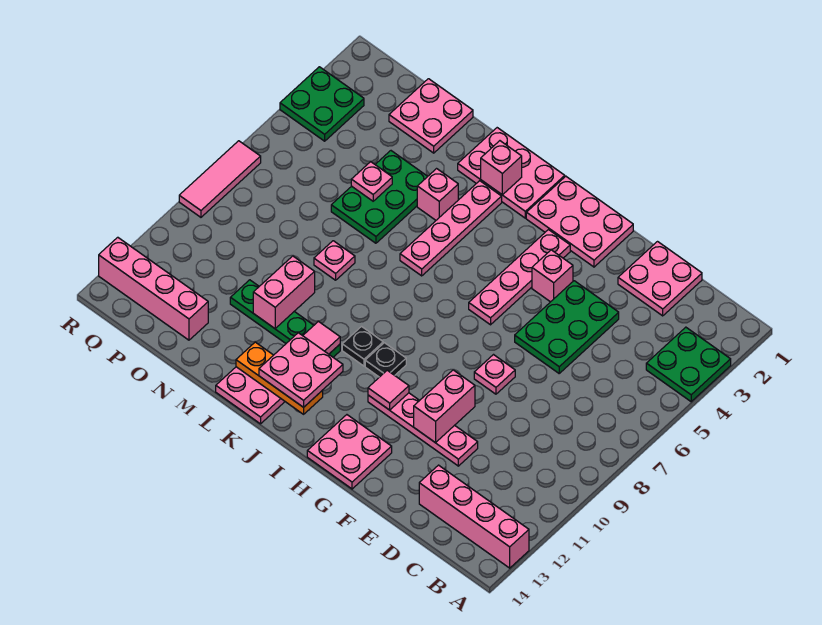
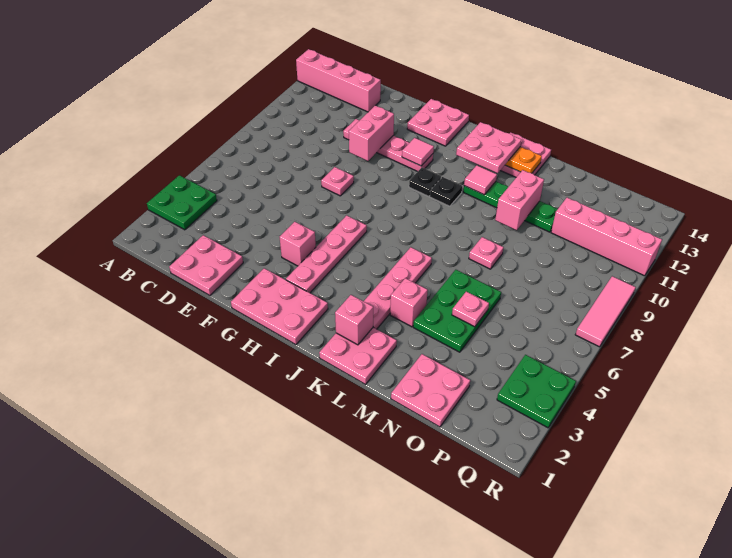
green plate E4:F6 level 1 -> none
pink plate J1:L2 level 1 -> pink plate K1:L2 level 1
pink brick O13:R13 level 1 -> pink brick O11:R11 level 1

